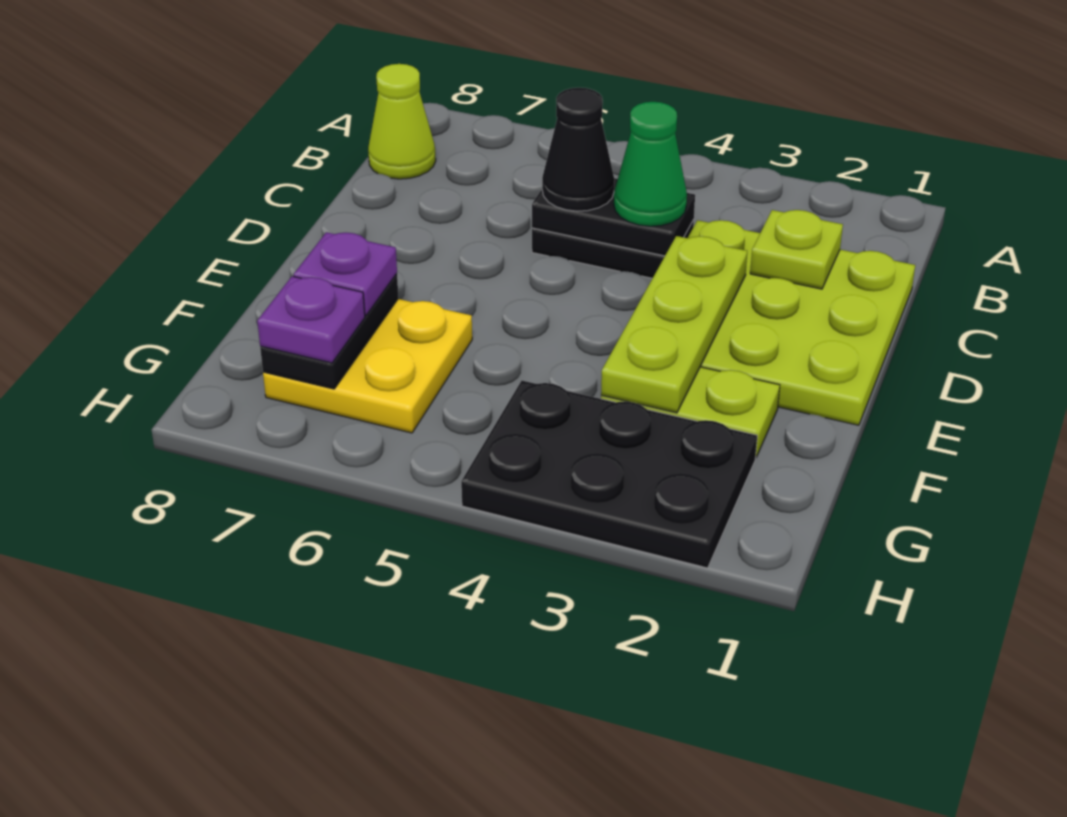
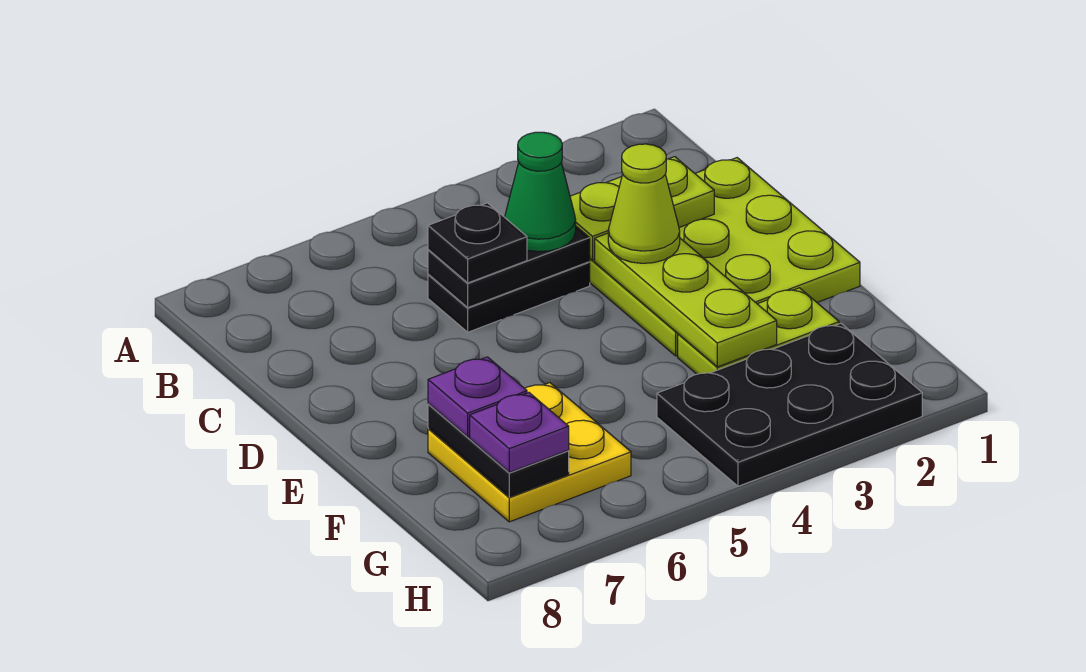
lime cone B8 level 1 -> lime cone D3 level 3
lime plate C2 level 2 -> lime plate C2:C3 level 2
black cone C5 level 3 -> black plate C5 level 3

